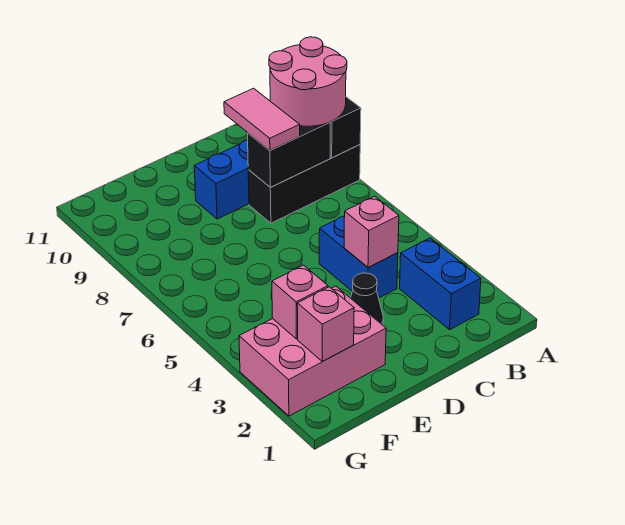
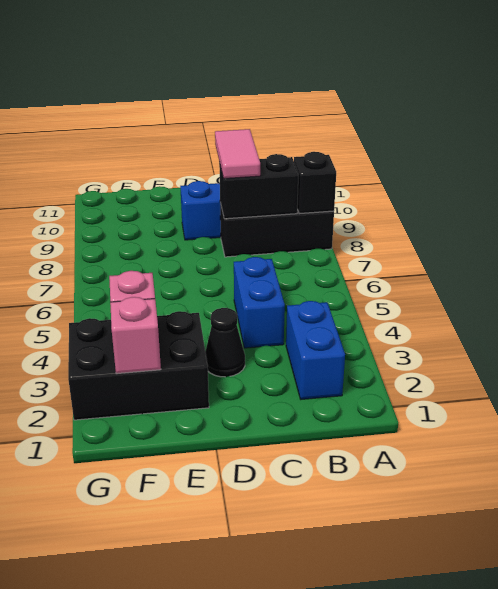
pink round brick A8:B9 level 3 -> none
pink brick C4 level 2 -> none
pink brick E2:G3 level 1 -> black brick E2:G3 level 1

